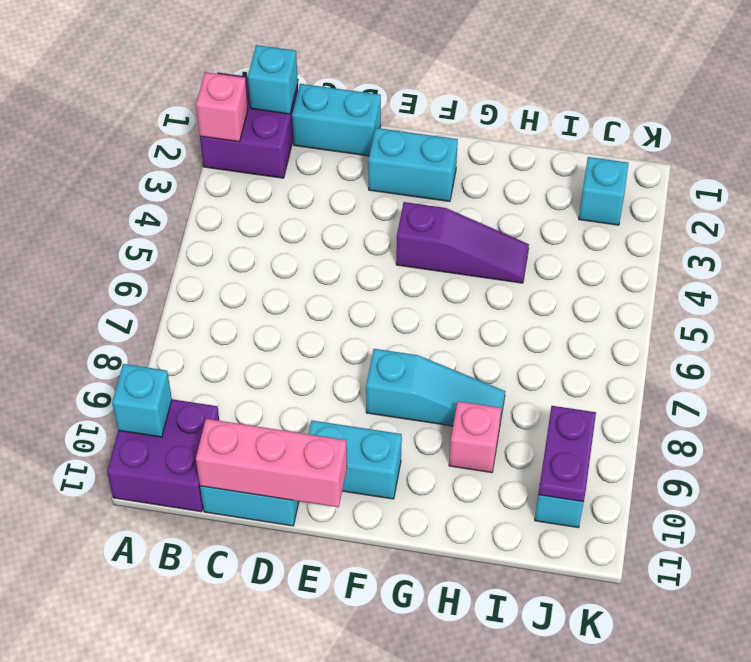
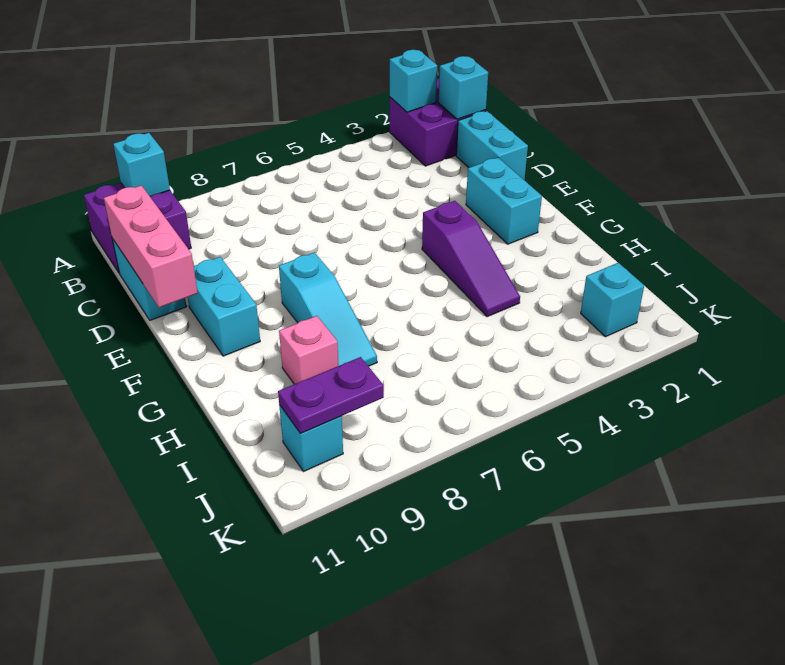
pink brick A2 level 2 -> cyan brick A2 level 2

